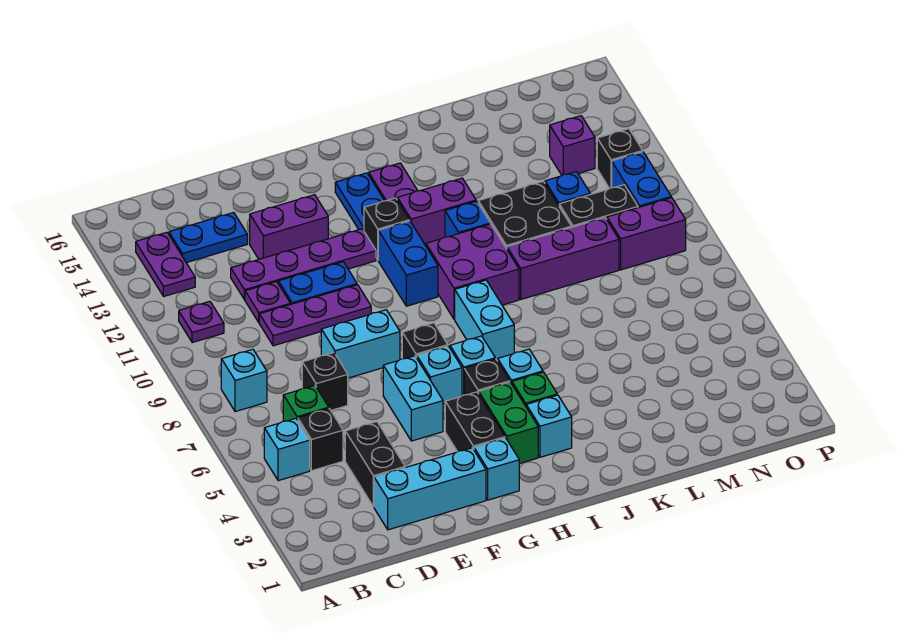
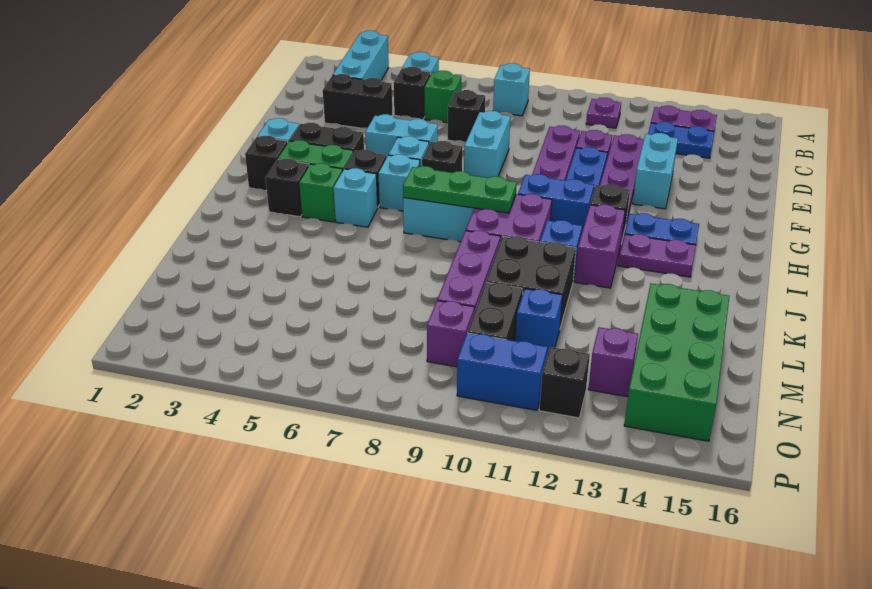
blue plate C14:D14 level 1 -> blue plate C13:C14 level 1
cyan brick D2:F2 level 1 -> cyan brick A3:C3 level 1
purple brick E13:F13 level 1 -> cyan brick E13:F13 level 1
none -> black brick H2 level 1
cyan brick I3 level 1 -> black brick I3 level 1
none -> green plate I7:I9 level 2
none -> green brick L14:O15 level 1
purple brick N9:O9 level 1 -> purple brick N9 level 1

